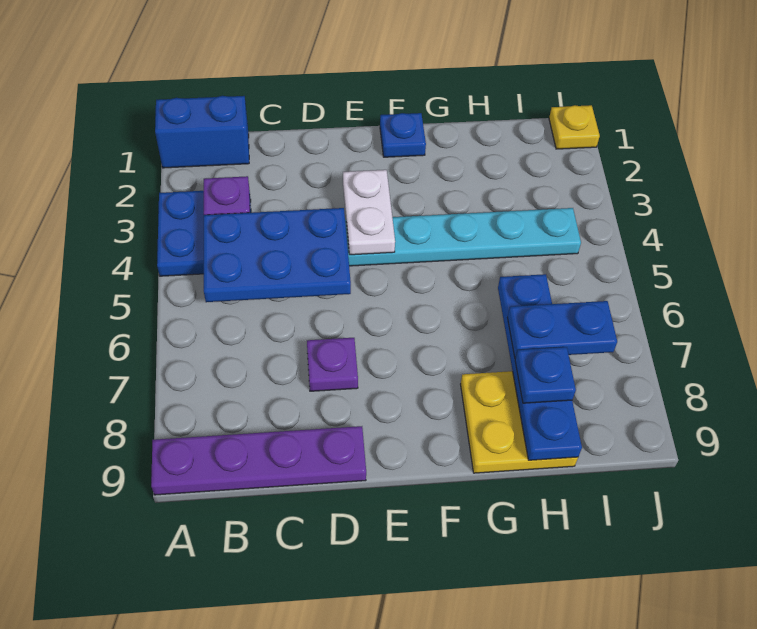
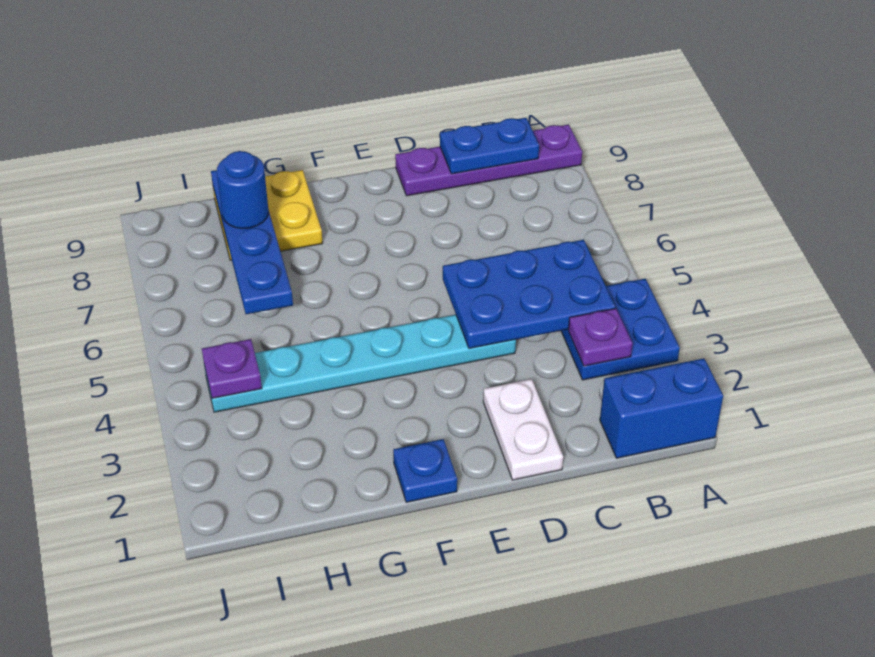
purple plate D7 level 1 -> purple plate I4 level 2
white plate E3:E4 level 2 -> white plate D1:D2 level 1
blue plate H7:I7 level 3 -> blue plate B9:C9 level 2
blue plate H8 level 3 -> blue round brick H8 level 3
yellow plate J1 level 1 -> none

